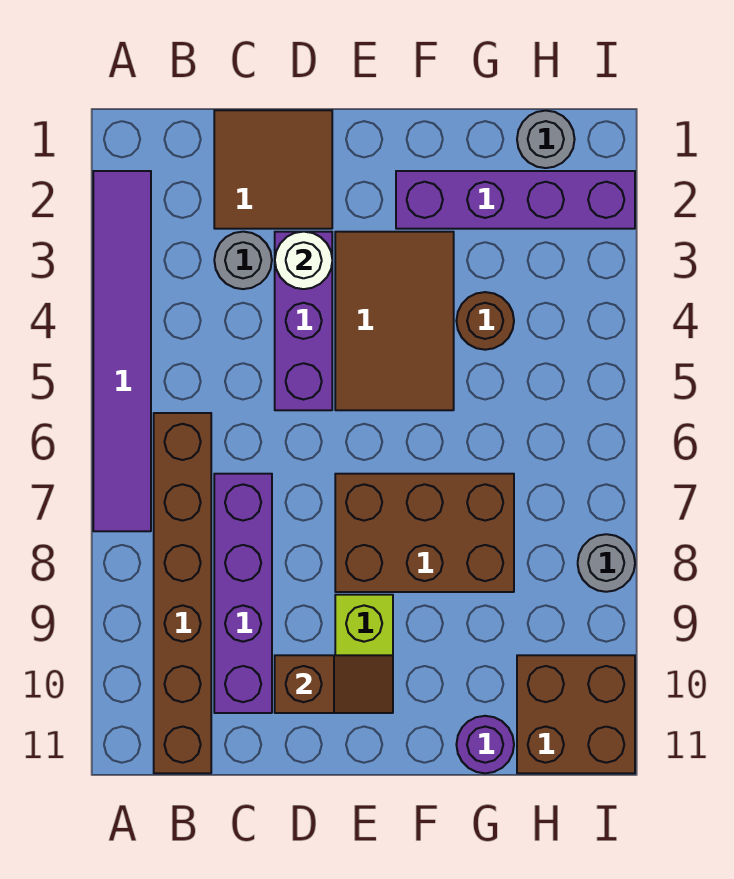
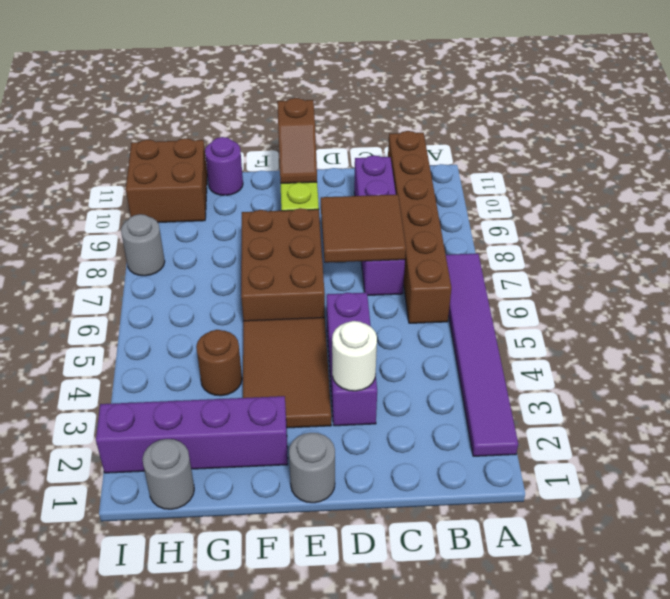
brown tile C1:D2 level 1 -> brown tile C7:D8 level 2
grey round brick C3 level 1 -> grey round brick E1 level 1
brown slope D10:E10 level 2 top D -> brown slope E10:E11 level 2 top 11
brown brick E7:G8 level 1 -> brown brick E6:F8 level 1

